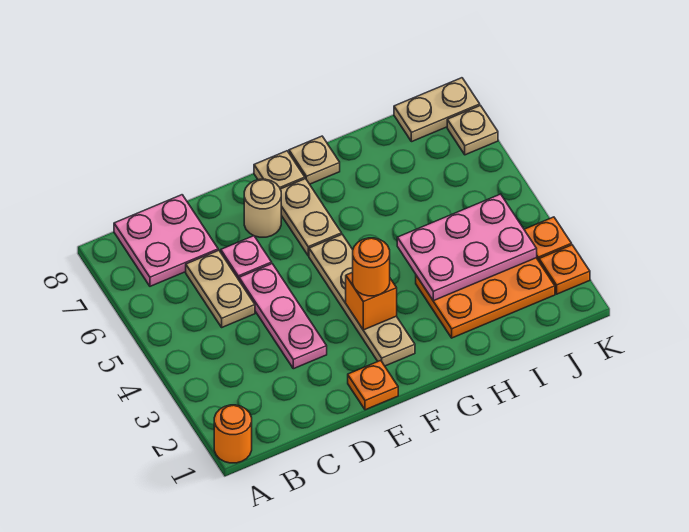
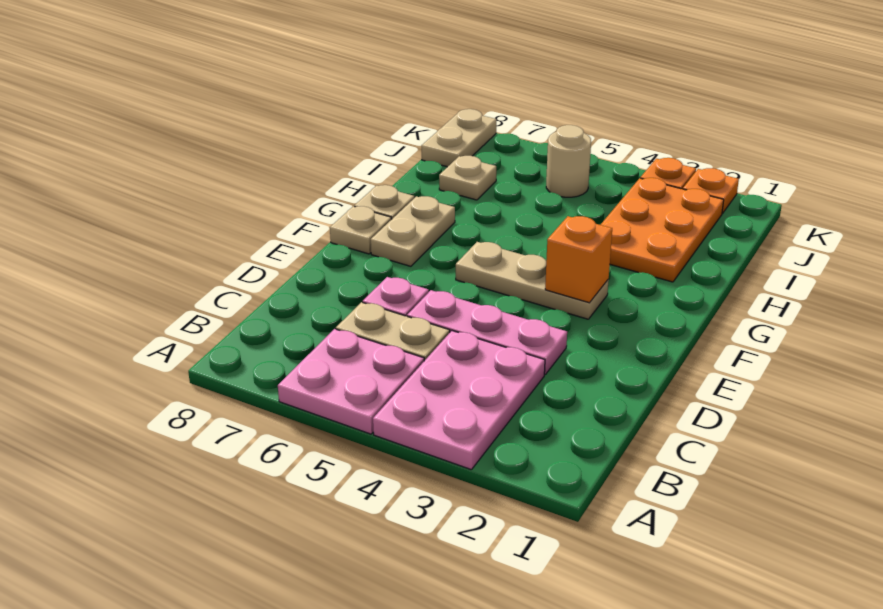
orange round brick A1 level 1 -> none
pink plate B7:C8 level 1 -> pink plate A5:B6 level 1
orange plate E1 level 1 -> none
tan round brick E7 level 1 -> tan round brick J5 level 1
tan plate F2:F5 level 1 -> tan plate F3:F5 level 1
orange round brick F3 level 3 -> none
tan plate F6:F7 level 1 -> tan plate F7:G7 level 1
pink plate H3:J4 level 2 -> pink plate A3:C4 level 1
tan plate K7 level 1 -> tan plate I7 level 1

